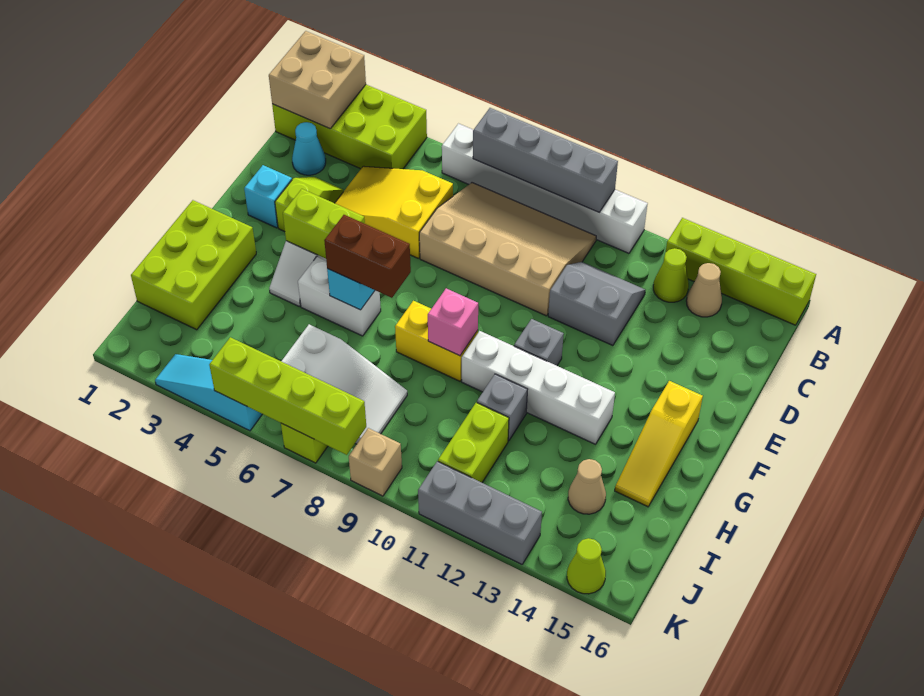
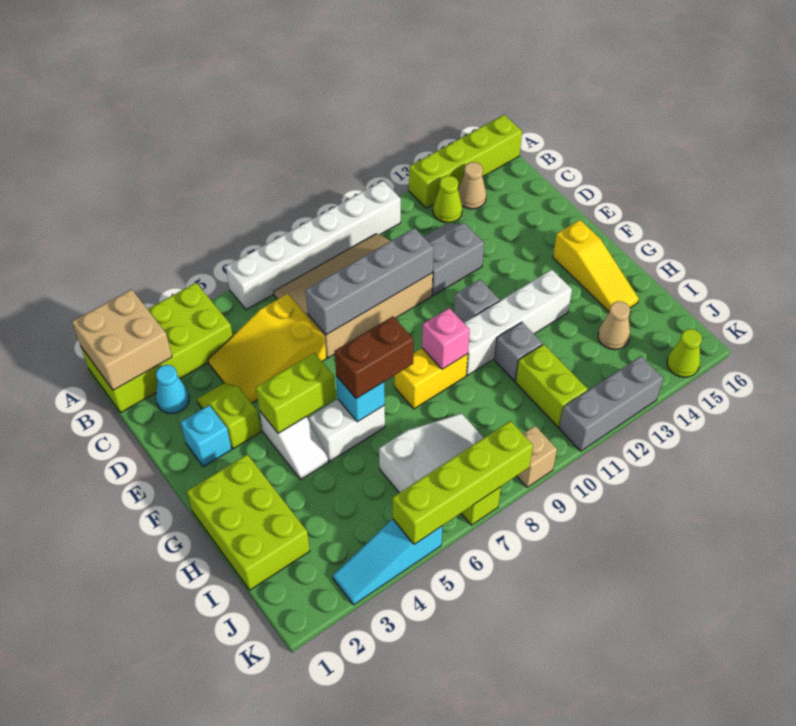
grey brick A7:A10 level 2 -> grey brick D7:D10 level 2

